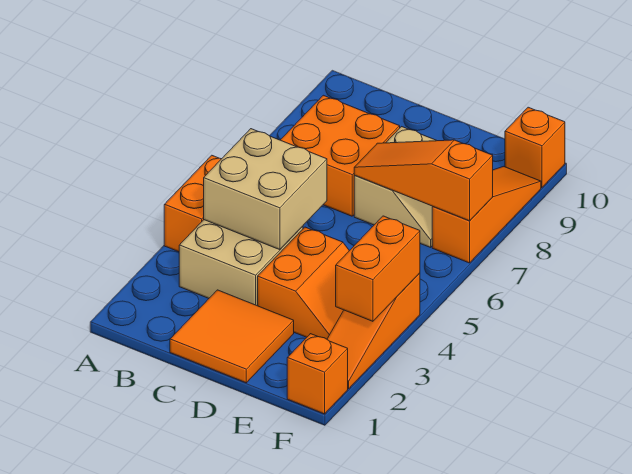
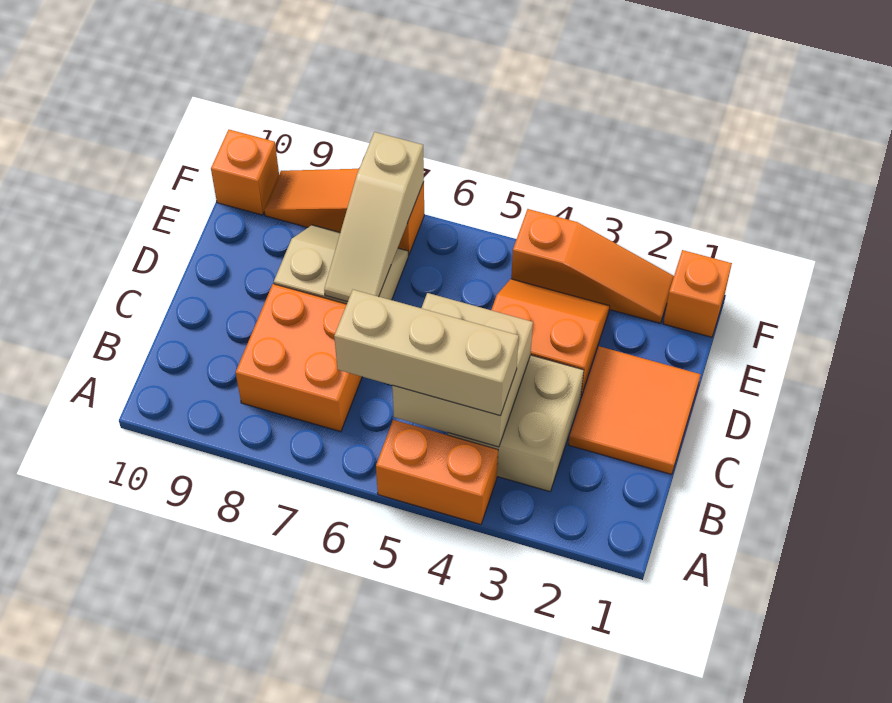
none -> tan brick B4:B6 level 3
orange slope D7:F7 level 2 top F -> tan slope D7:F7 level 2 top F
orange brick F3:F4 level 2 -> none

